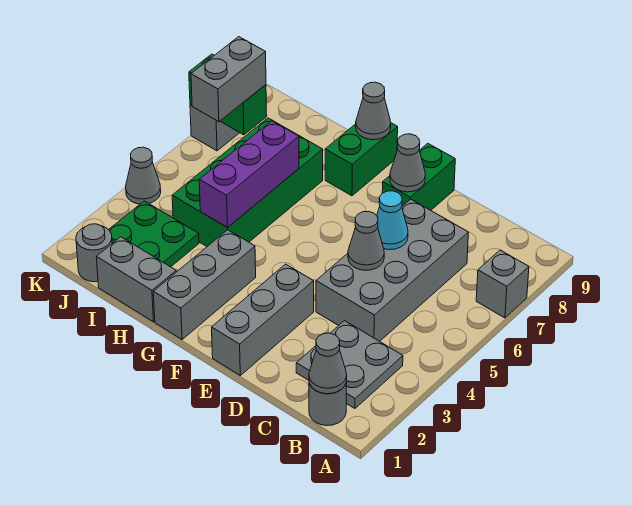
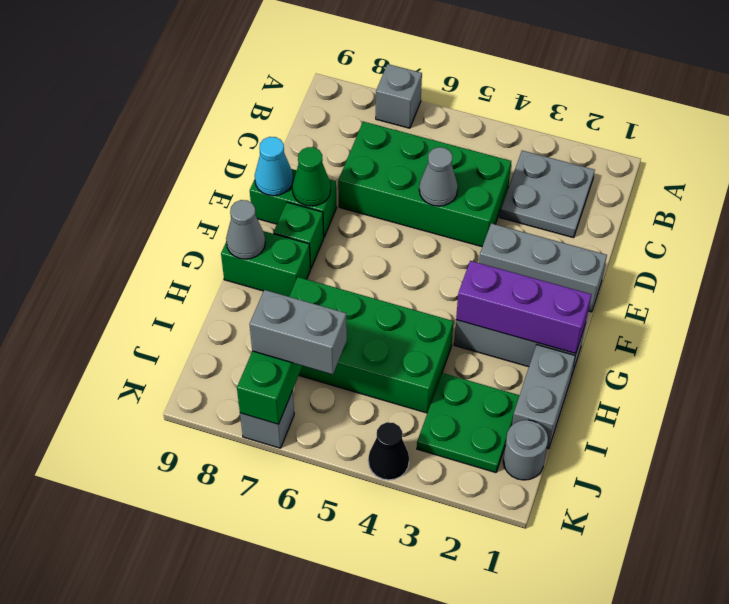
grey round brick B1 level 1 -> none
grey cone B1 level 2 -> none
grey brick C4:D7 level 1 -> green brick C4:D7 level 1
cyan cone D6 level 2 -> cyan cone E9 level 2
grey cone E8 level 2 -> green cone E8 level 2
none -> green brick F8 level 1
purple brick H4:H6 level 2 -> purple brick G1:G3 level 2
grey cone K4 level 1 -> black cone K4 level 1

